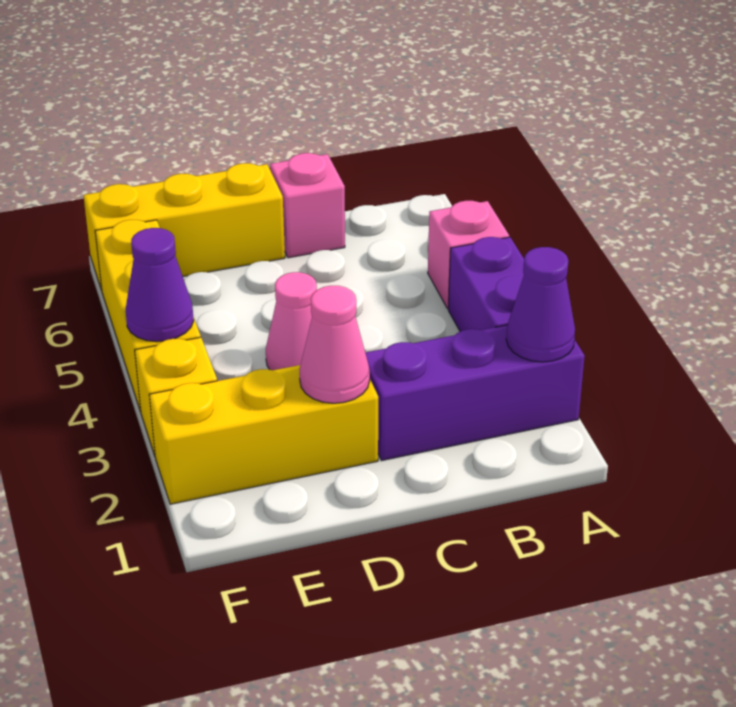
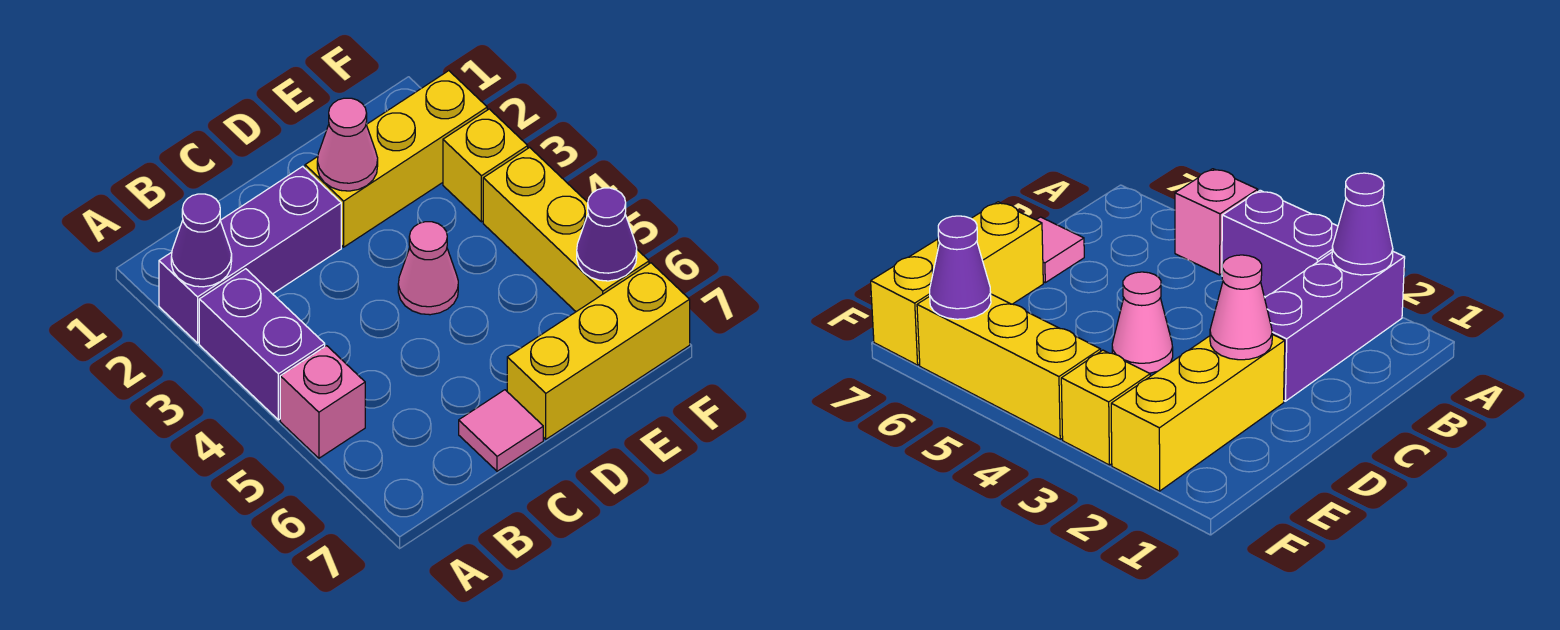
pink brick C7 level 1 -> pink tile C7 level 1
purple cone F4 level 2 -> purple cone F6 level 2

